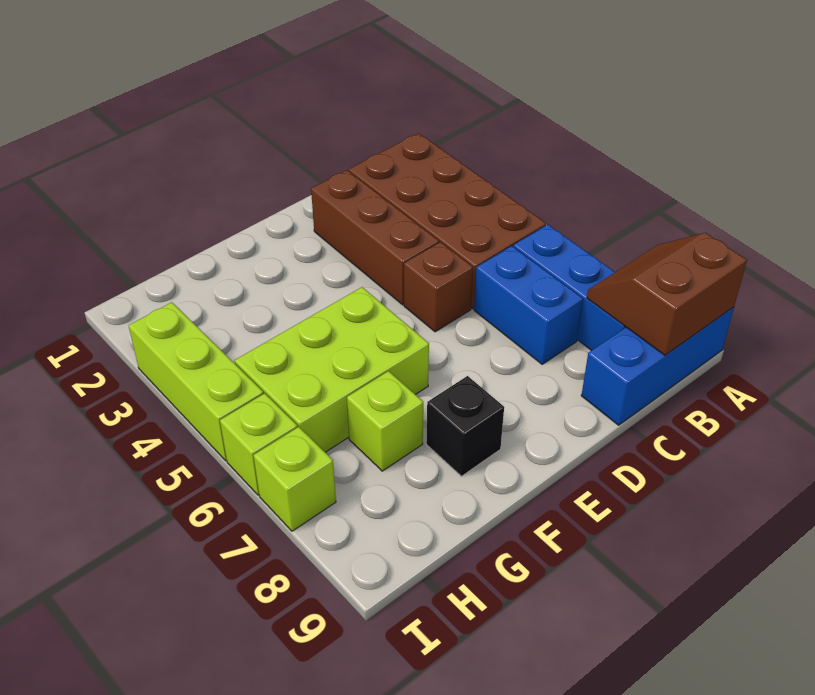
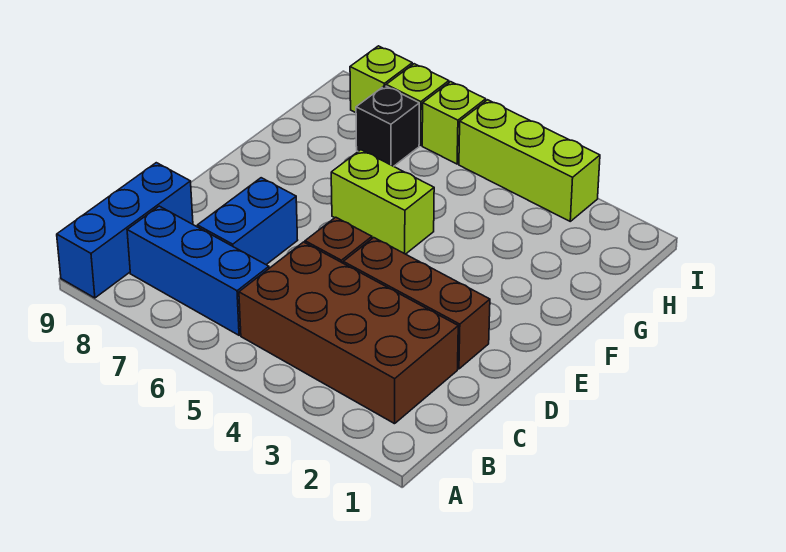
brown slope A8:B9 level 2 top 9 -> none
blue brick C6:C7 level 1 -> blue brick C7:D7 level 1
lime brick F5:H6 level 1 -> lime brick F5:F6 level 1
black brick F8 level 1 -> black brick H7 level 1
lime brick G7 level 1 -> lime brick I8 level 1

